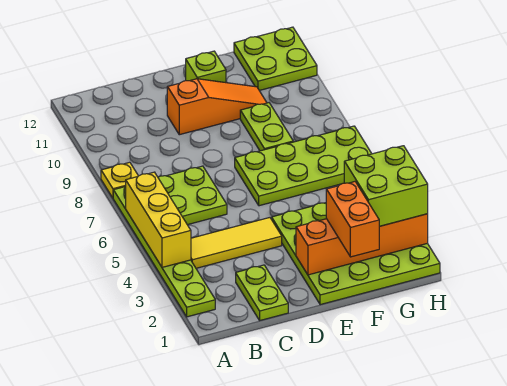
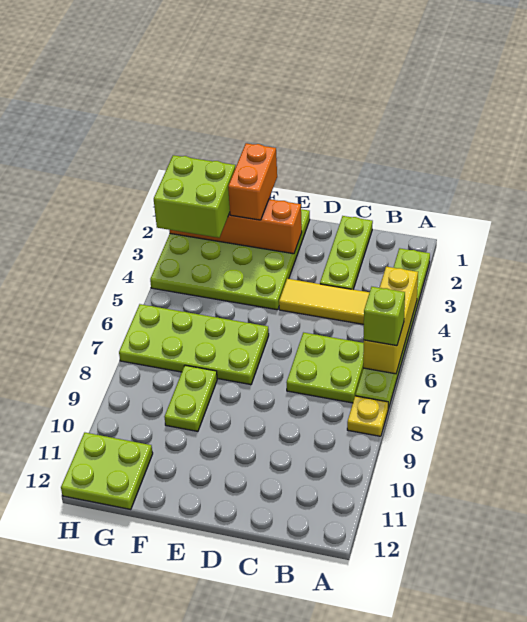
lime plate C1:C2 level 1 -> lime plate C1:C3 level 1
orange slope D10:F10 level 1 top D -> none
lime brick E11 level 1 -> lime brick A6 level 3

